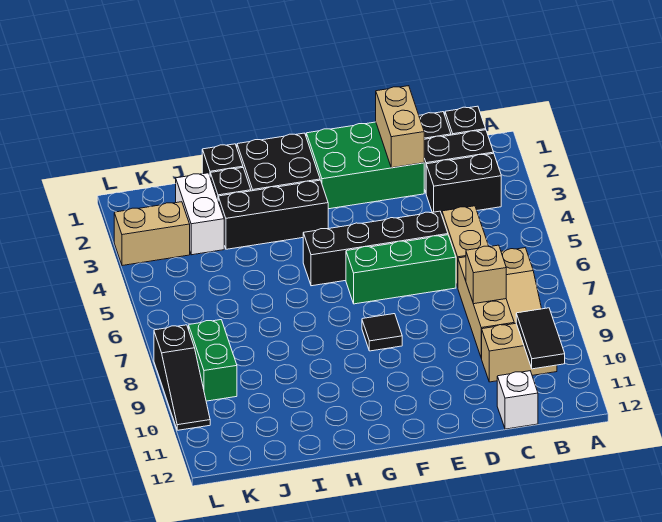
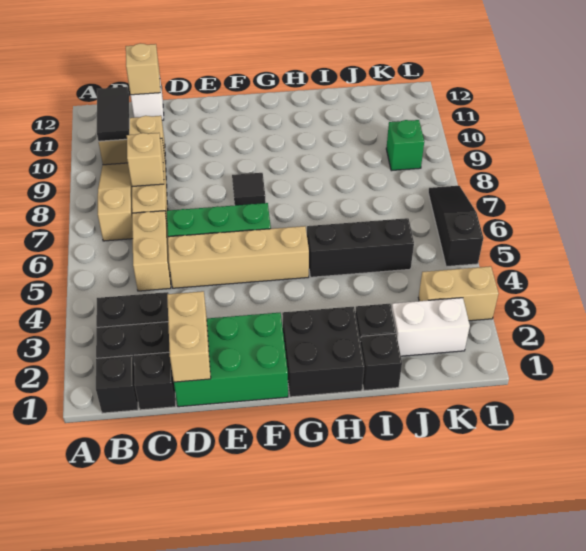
none -> tan brick C12 level 2
black brick D5:G5 level 1 -> tan brick D5:G5 level 1
black brick G3:I3 level 1 -> black brick H5:J5 level 1
white brick J2:J3 level 1 -> white brick J2:K2 level 1
green brick K8:K9 level 1 -> green brick K9 level 1
black slope L8:L10 level 1 top 8 -> black slope L5:L7 level 1 top 5

